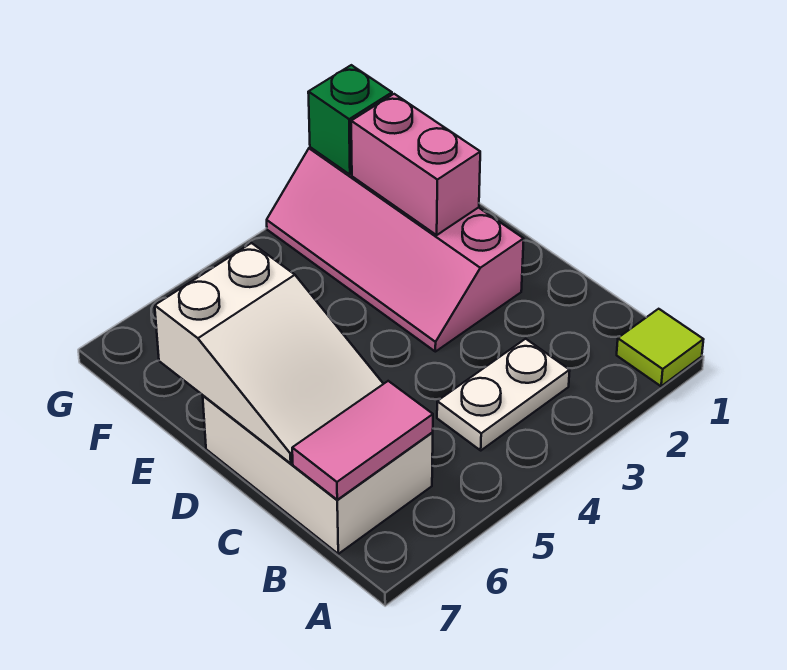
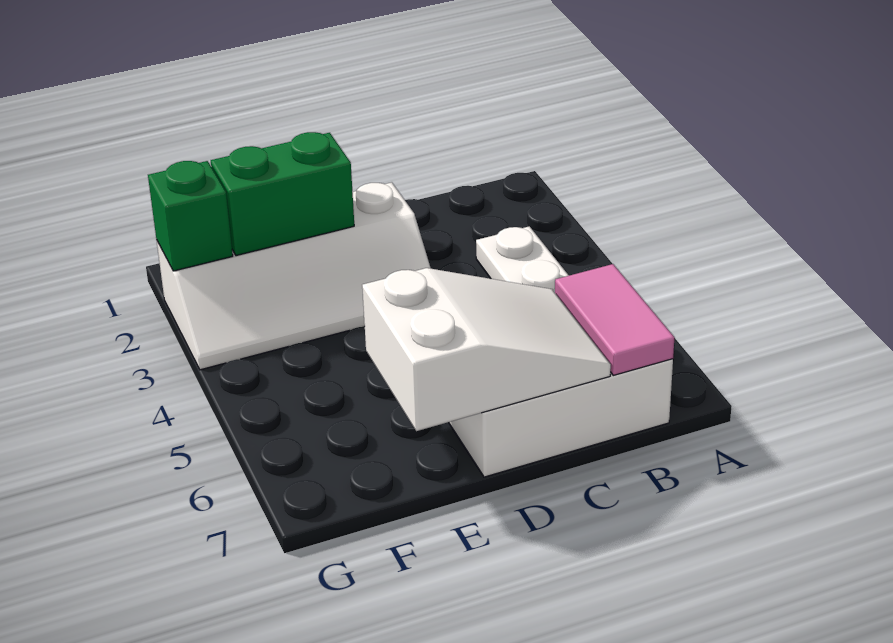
lime tile A1 level 1 -> none
pink slope D2:G3 level 1 top 2 -> white slope D2:G3 level 1 top 2
pink brick E2:F2 level 2 -> green brick E2:F2 level 2

